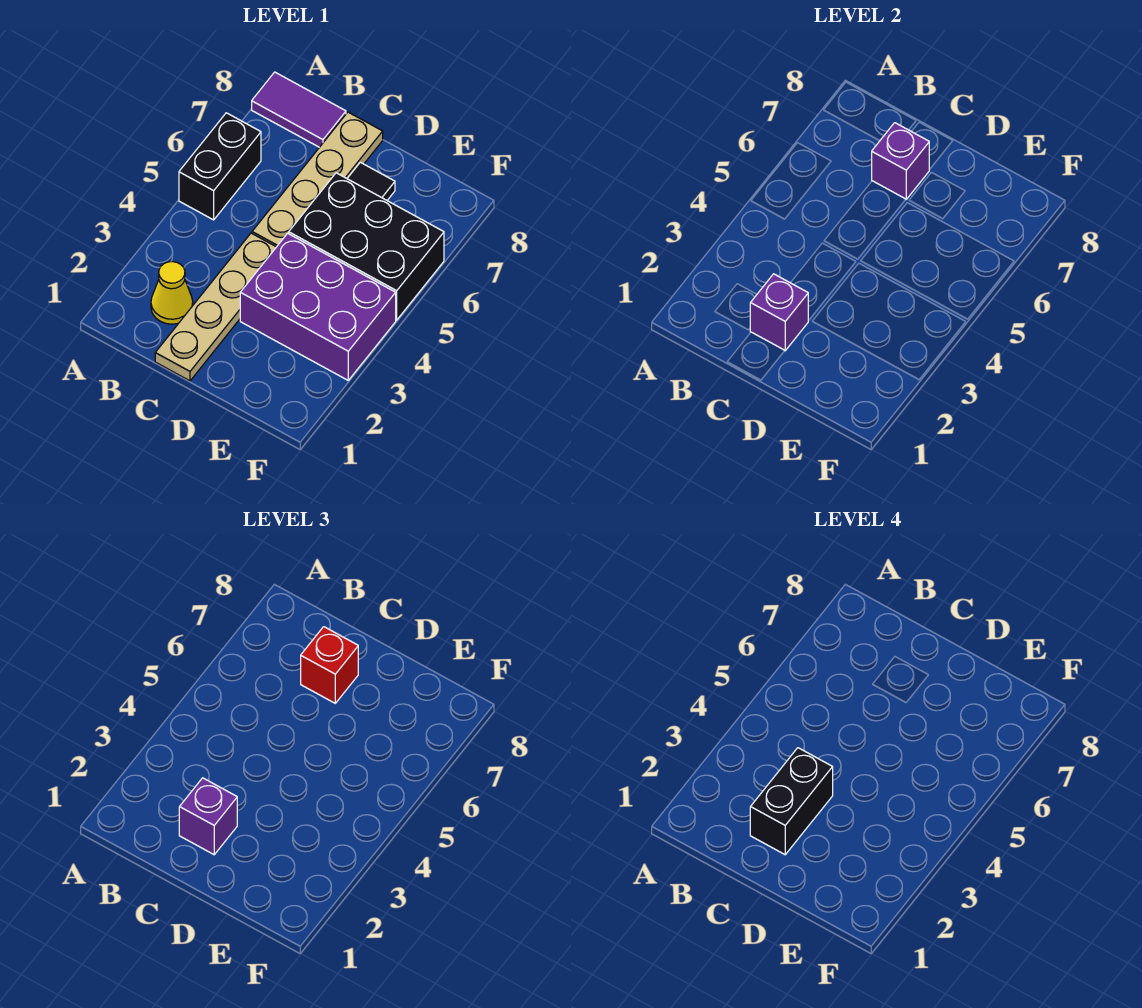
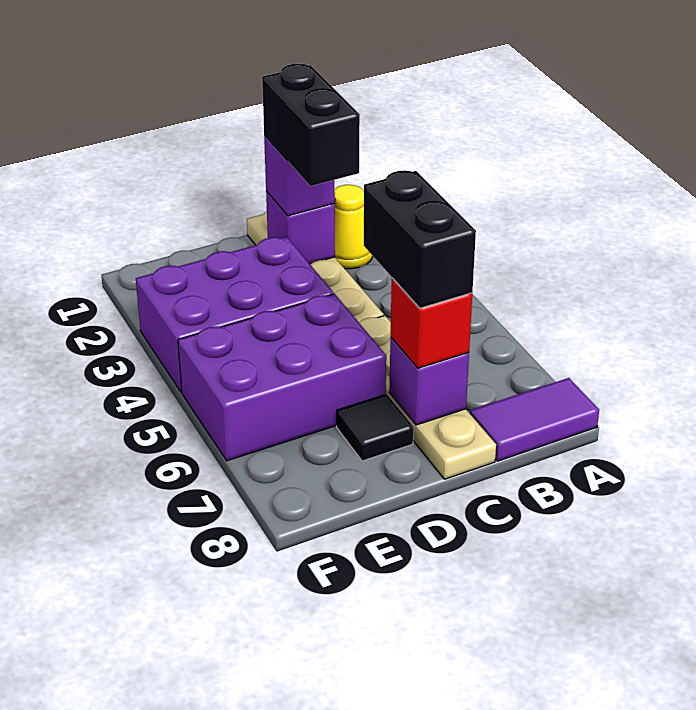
black brick A5:A6 level 1 -> black brick C6:C7 level 4
black brick D5:F6 level 1 -> purple brick D5:F6 level 1

